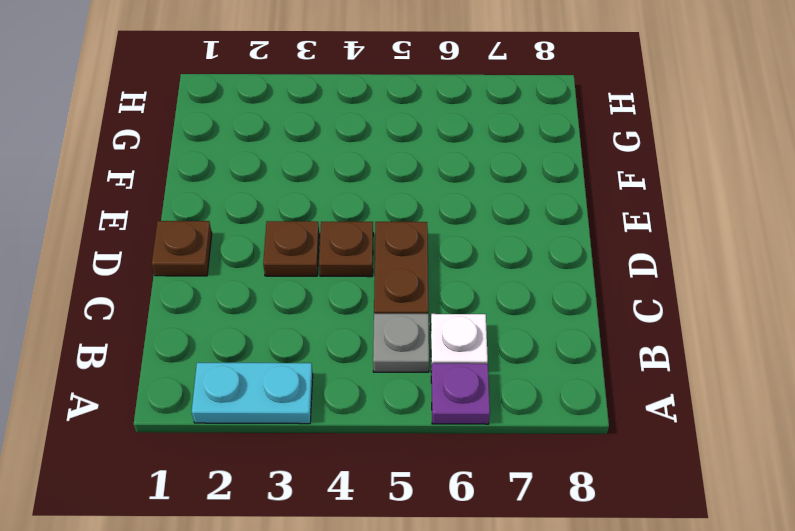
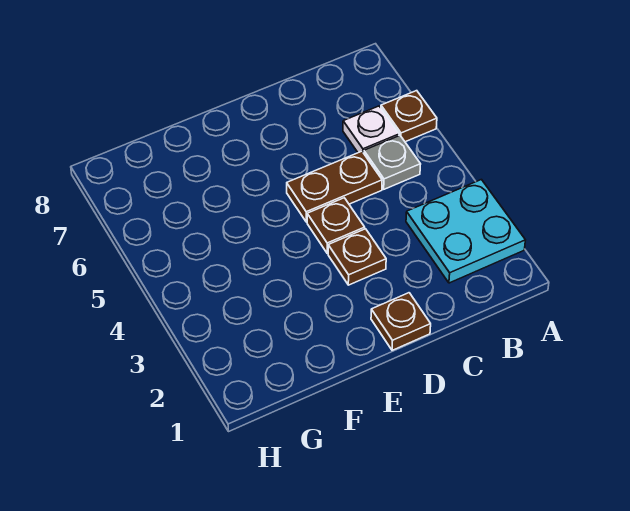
cyan plate A2:A3 level 1 -> cyan plate A2:B3 level 1
purple plate A6 level 1 -> brown plate A6 level 1

